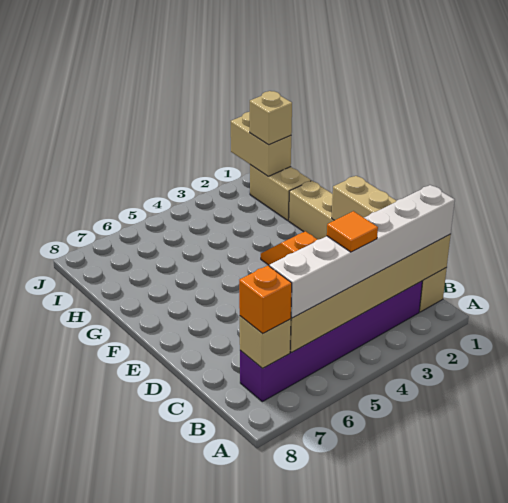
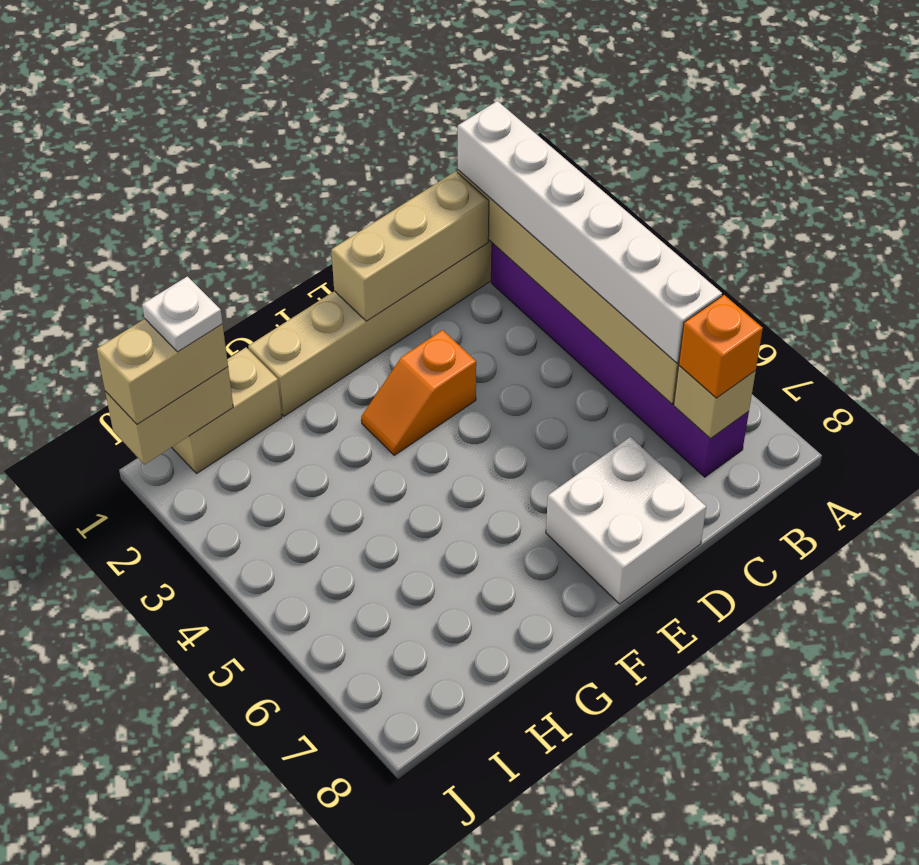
orange tile B4 level 4 -> none
none -> white brick D7:E8 level 1
tan brick I1 level 3 -> tan brick I1:J1 level 3
none -> white plate I1 level 4

